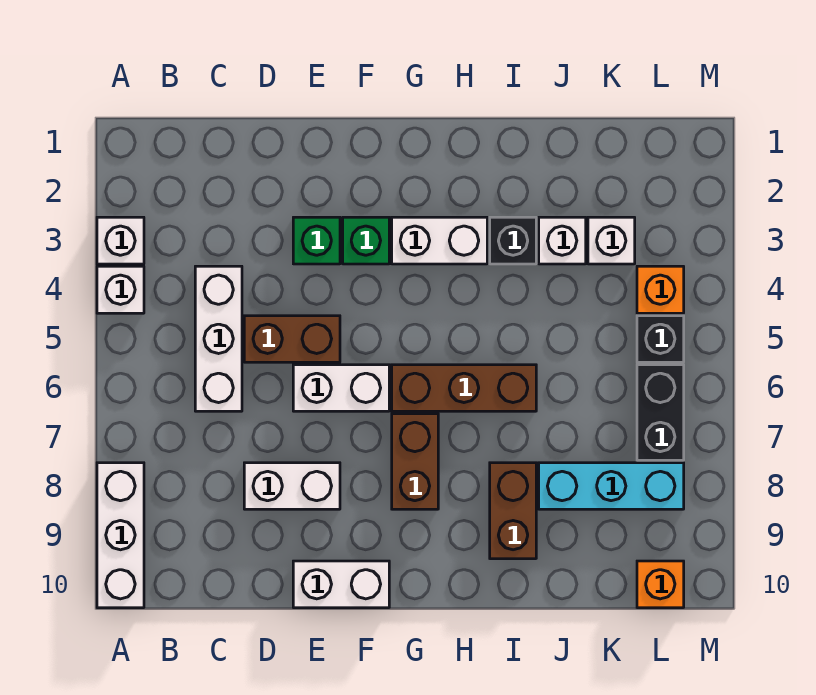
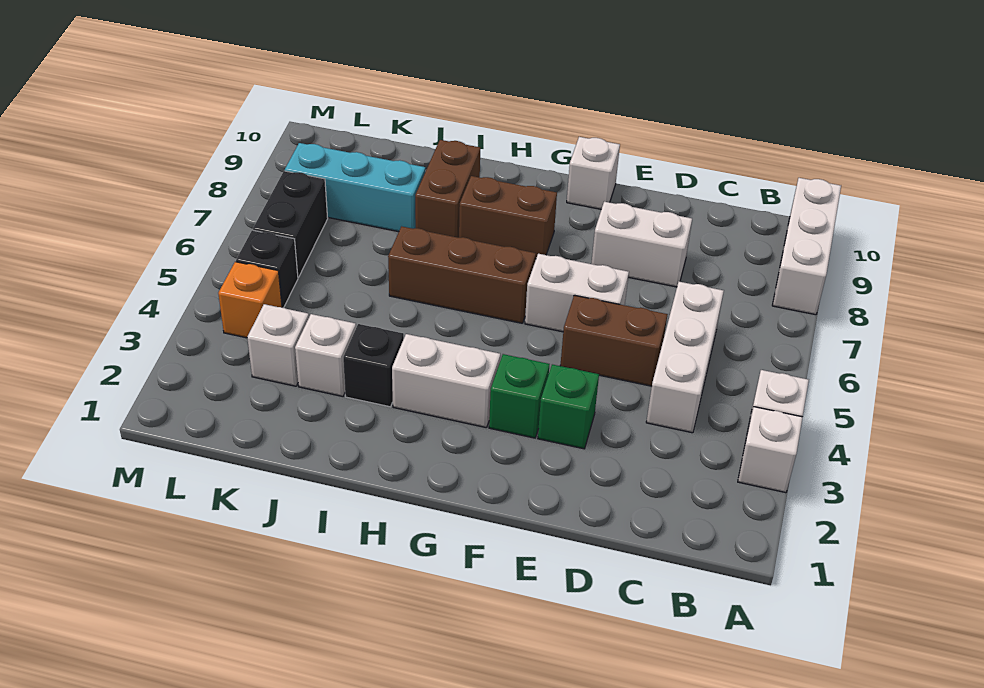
white brick E10:F10 level 1 -> white brick F10 level 1
brown brick G7:G8 level 1 -> brown brick G8:H8 level 1
orange brick L10 level 1 -> none

